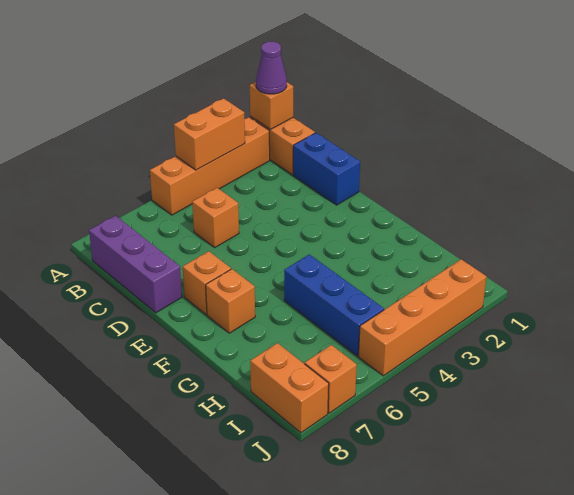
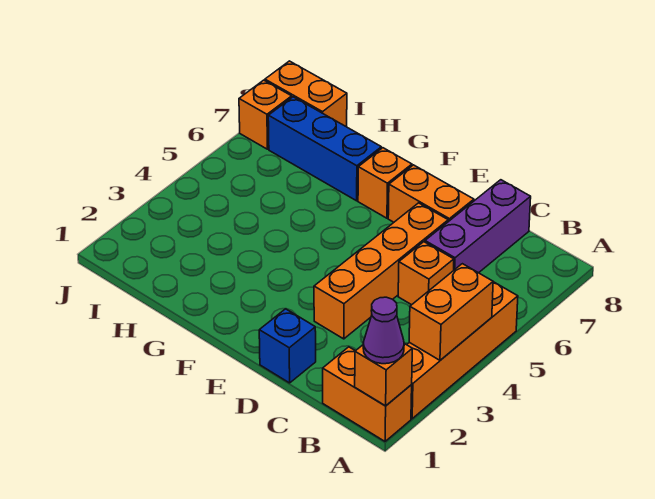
purple brick B8:D8 level 1 -> purple brick C6:C8 level 1
blue brick C1:D1 level 1 -> blue brick D1 level 1
orange brick E7 level 1 -> orange brick D7:E7 level 1
blue brick G5:I5 level 1 -> blue brick G7:I7 level 1
orange brick J2:J5 level 1 -> orange brick D3:D6 level 1

